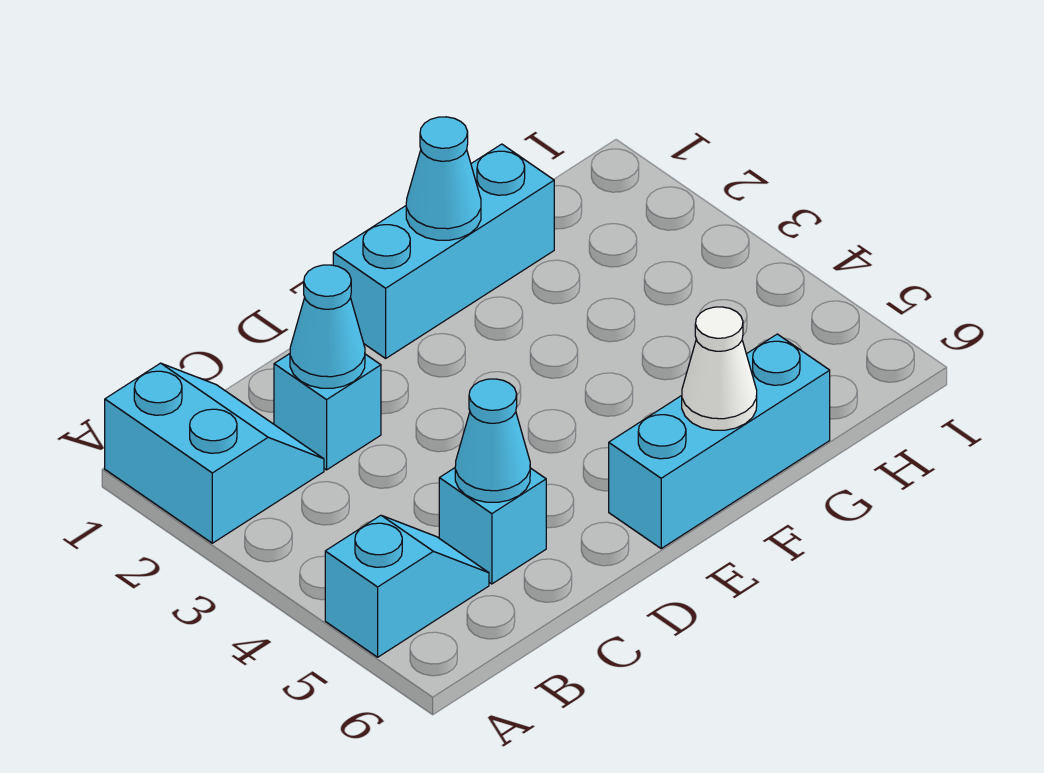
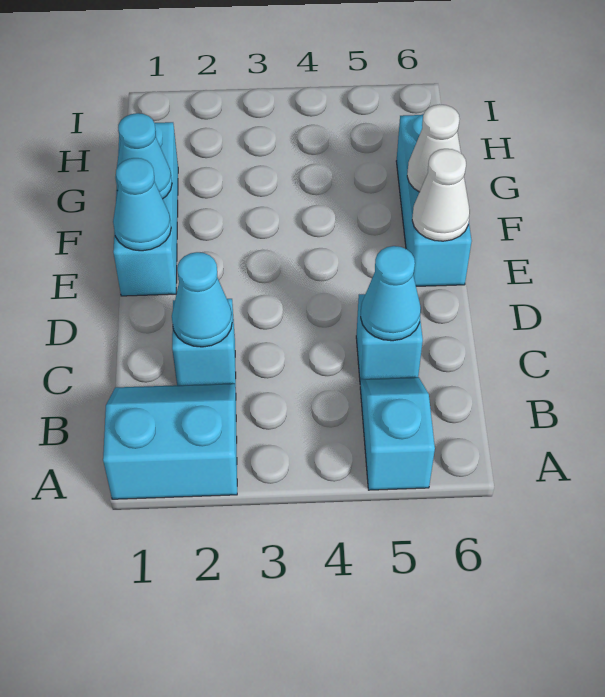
none -> cyan cone E1 level 2
none -> white cone E6 level 2

